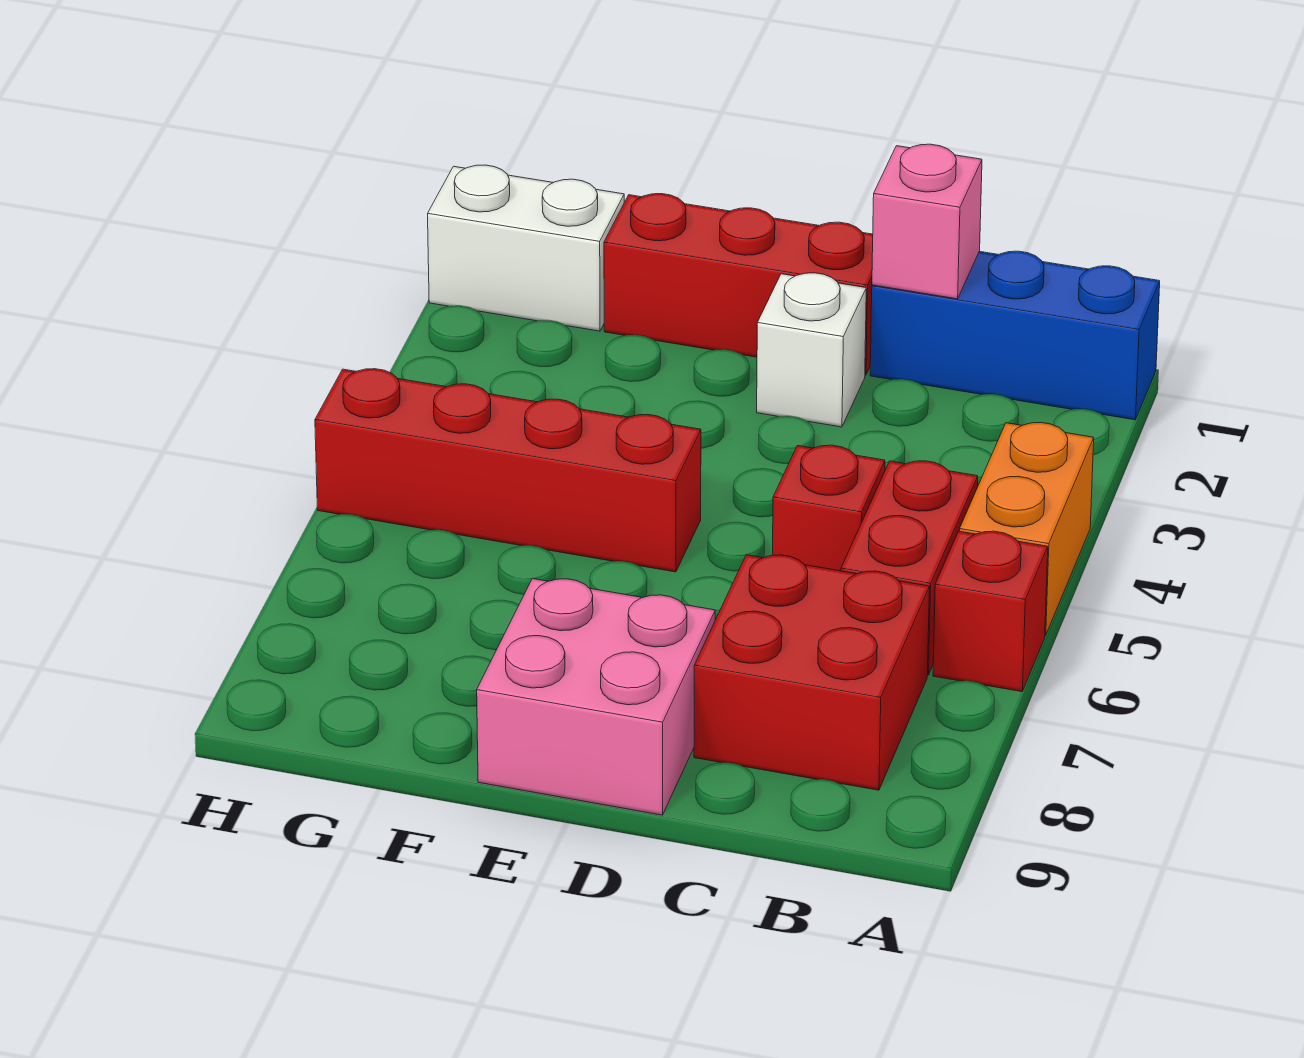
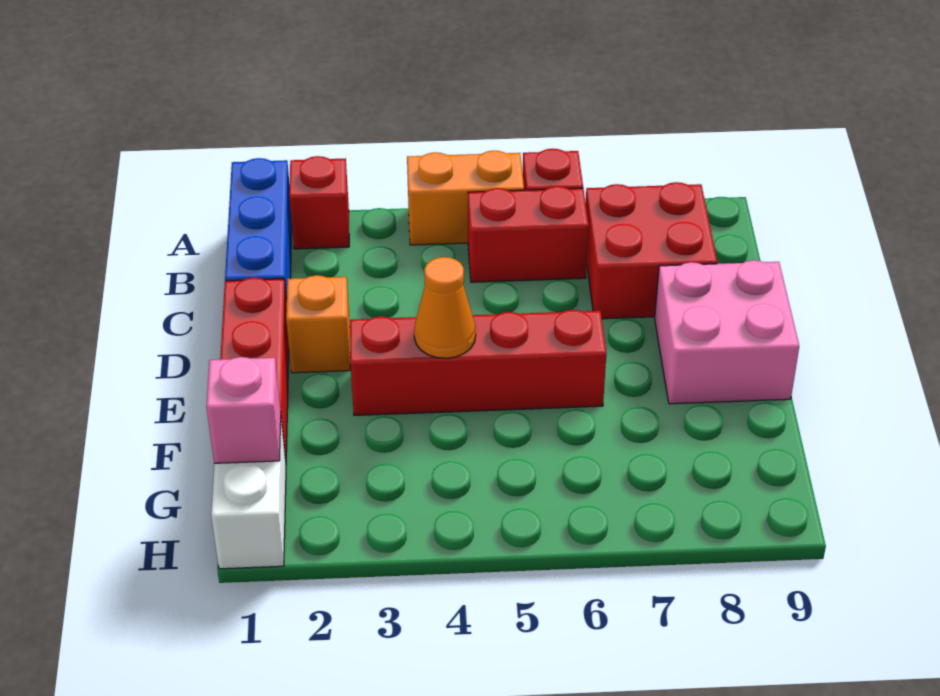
pink brick C1 level 2 -> pink brick G1 level 2
red brick C5 level 1 -> red brick A2 level 1
white brick D2 level 1 -> orange brick D2 level 1
none -> orange cone E4 level 2
red brick E5:H5 level 1 -> red brick E3:E6 level 1

